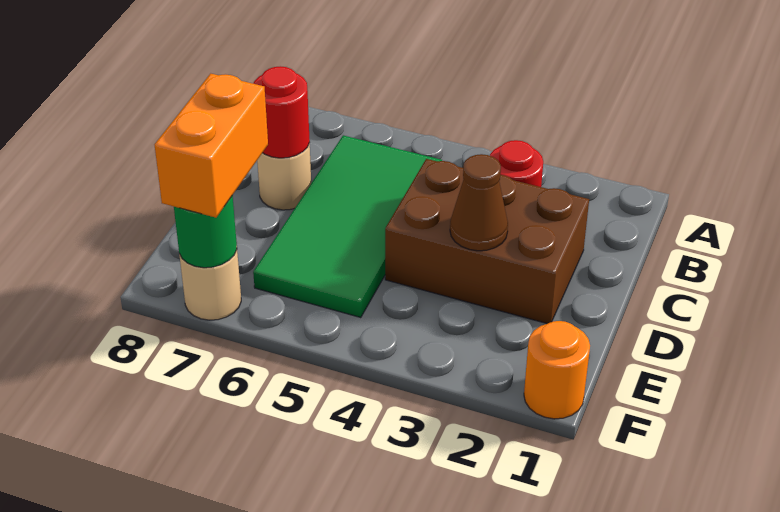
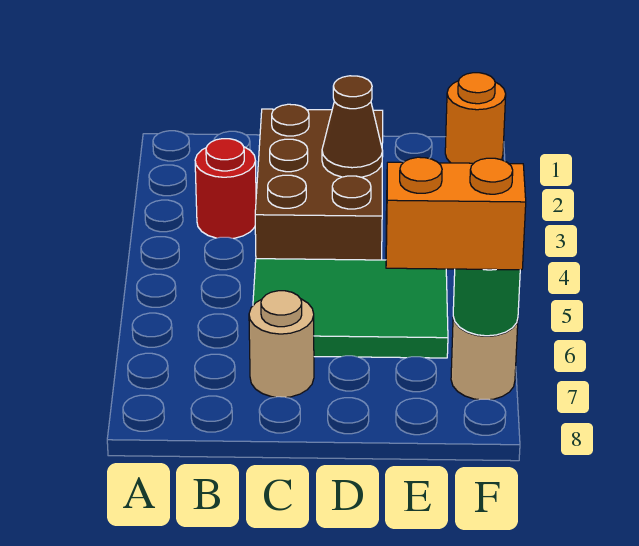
green tile B5:E6 level 1 -> green tile C5:E6 level 1
red round brick C7 level 2 -> none

